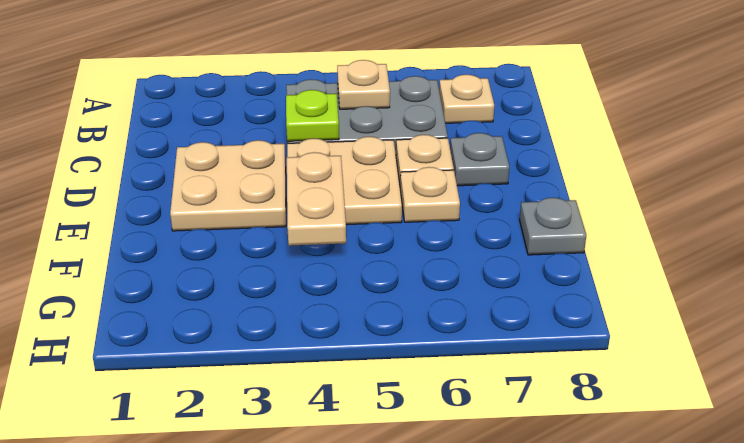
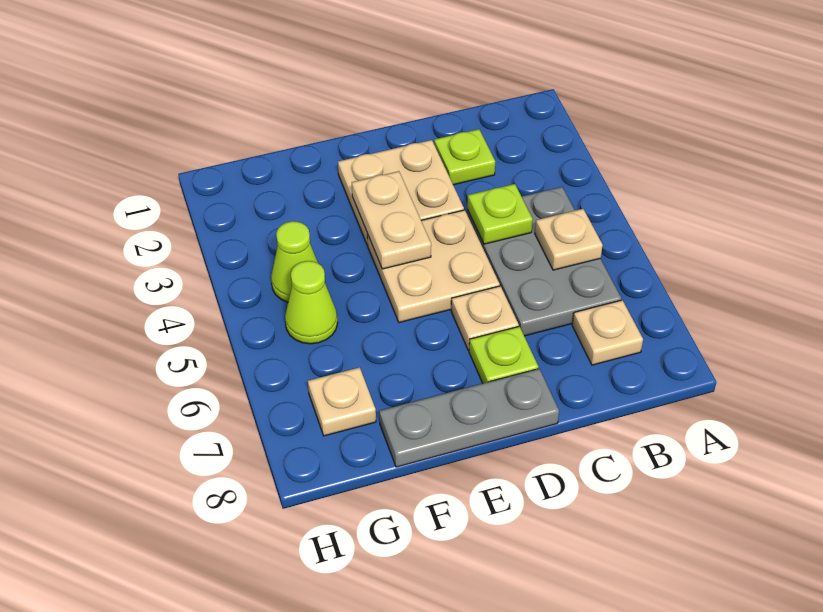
none -> lime plate C2 level 1
grey plate D7 level 1 -> lime plate D7 level 1
tan plate E4:F4 level 2 -> tan plate E3:E4 level 2
tan plate E6 level 1 -> tan plate G7 level 1
grey plate F8 level 1 -> grey plate D8:F8 level 1
none -> lime cone G4 level 1
none -> lime cone G5 level 1

